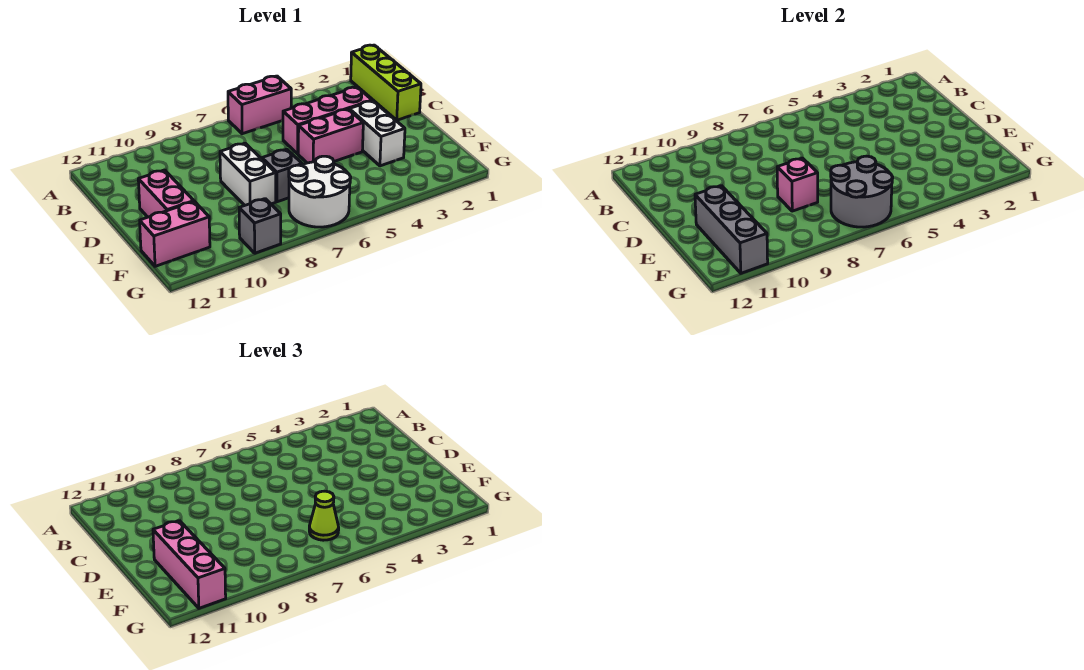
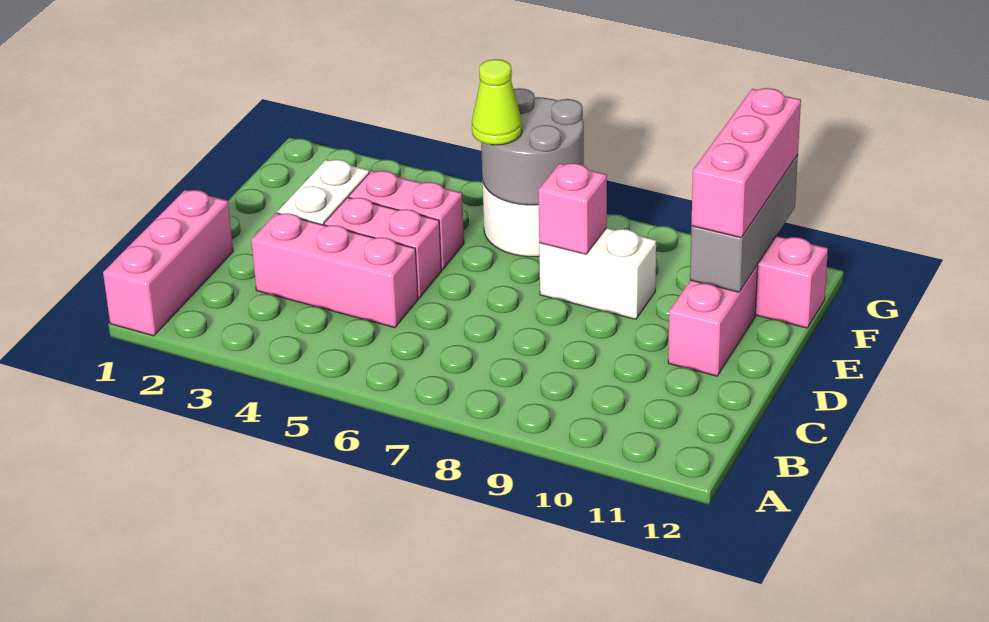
lime brick A1:C1 level 1 -> pink brick A1:C1 level 1
pink brick A5:A6 level 1 -> pink brick E4:E5 level 1
white brick D8:E8 level 1 -> white brick E8:E9 level 1
grey brick E7 level 1 -> none
grey brick G9 level 1 -> none

